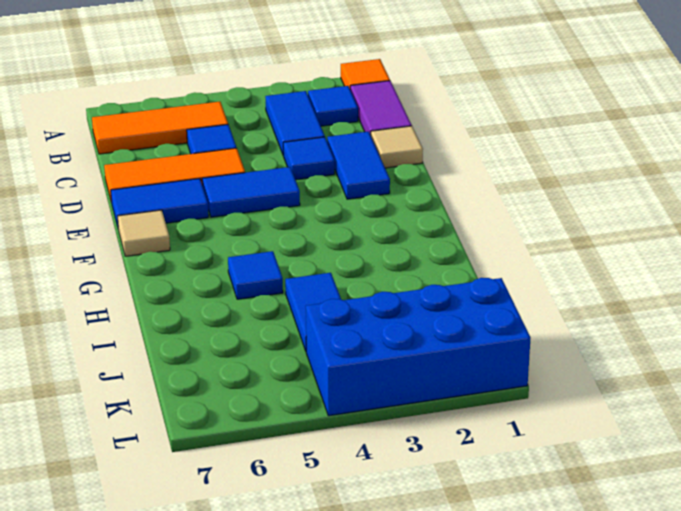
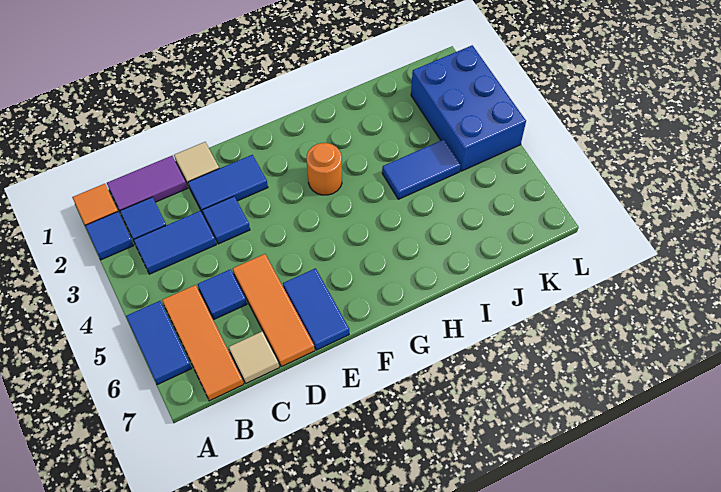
blue tile E4:E5 level 1 -> blue tile A5:A6 level 1
tan tile F7 level 1 -> tan tile C7 level 1
none -> orange round brick G3 level 1
blue tile H5 level 1 -> blue tile A2 level 1
blue brick K1:L4 level 1 -> blue brick K2:L4 level 1

